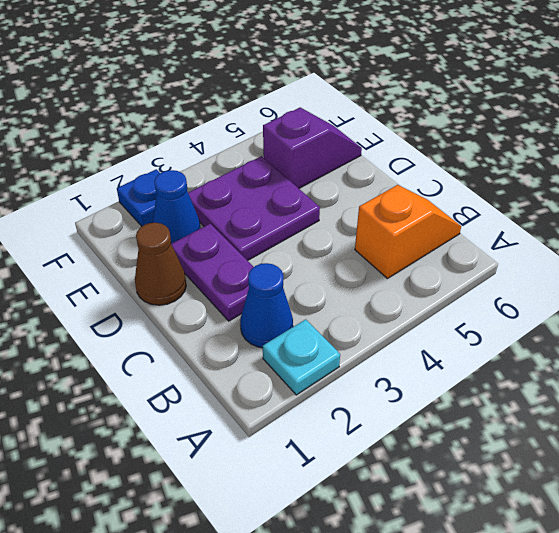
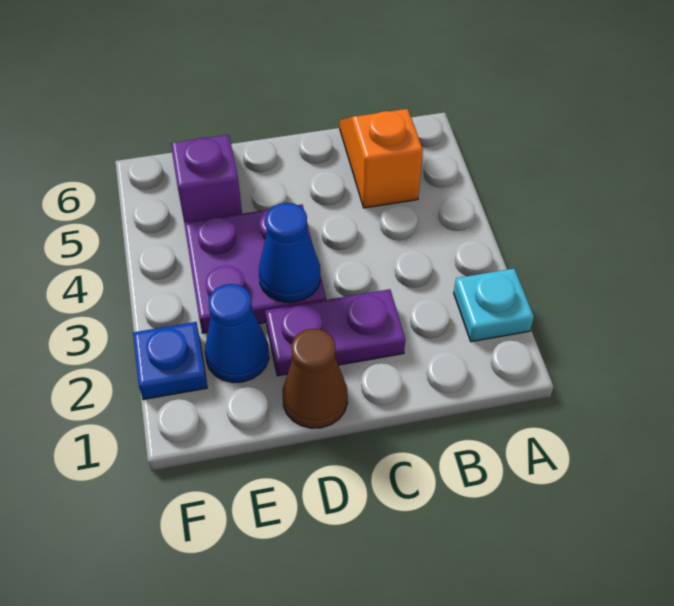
blue cone B2 level 1 -> blue cone D3 level 2

